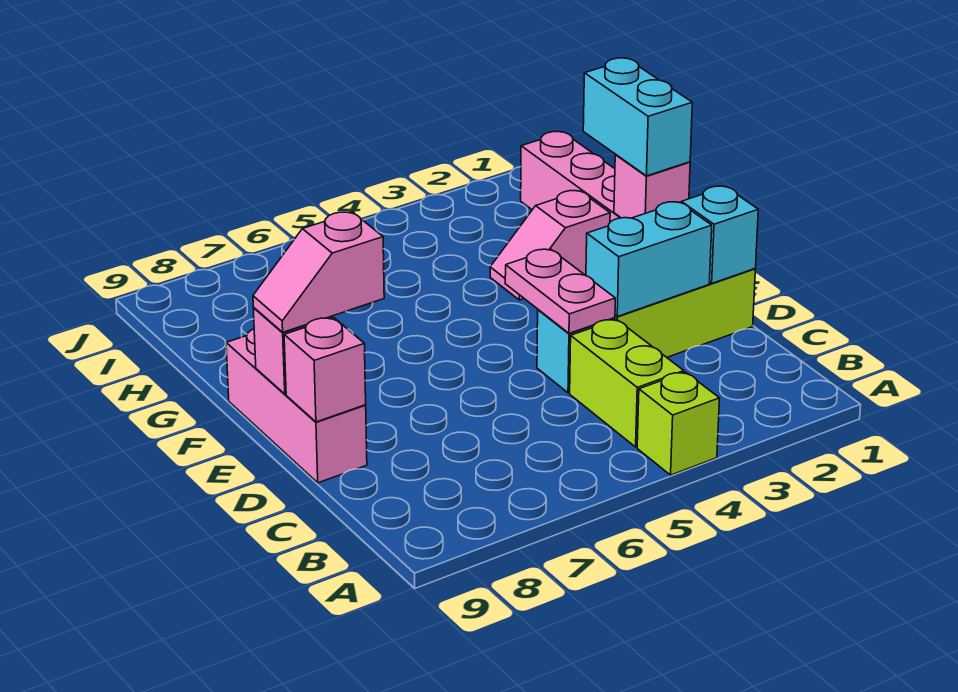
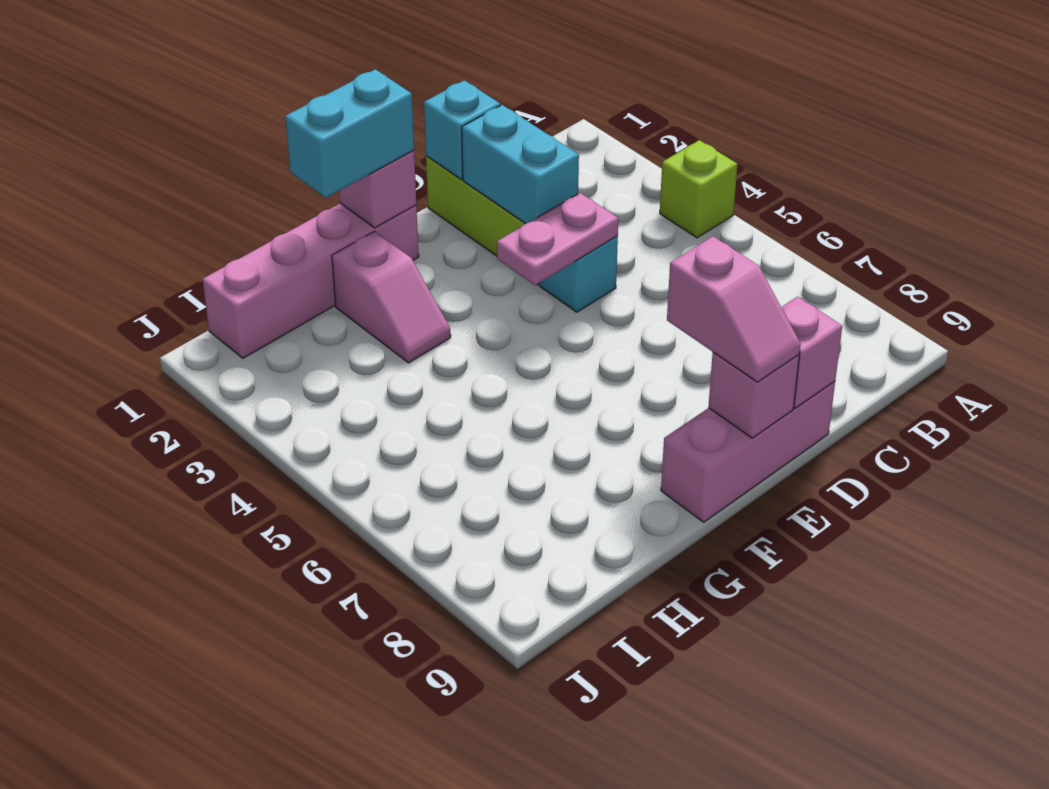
lime brick B4:C4 level 1 -> none

